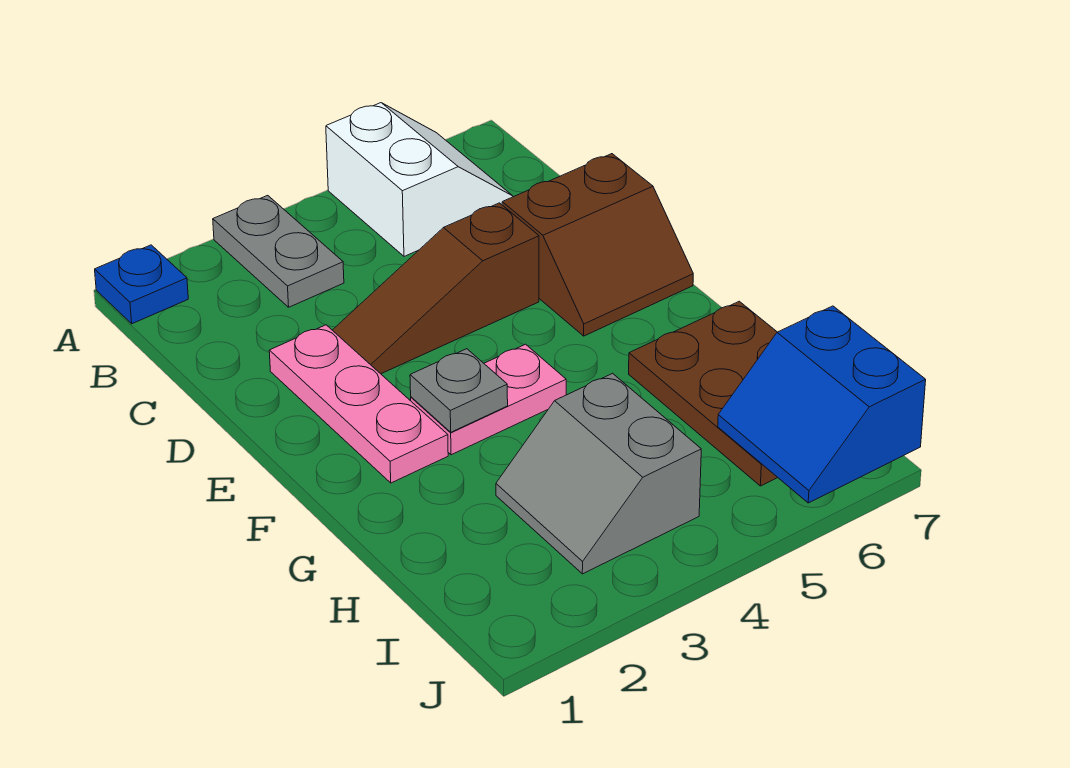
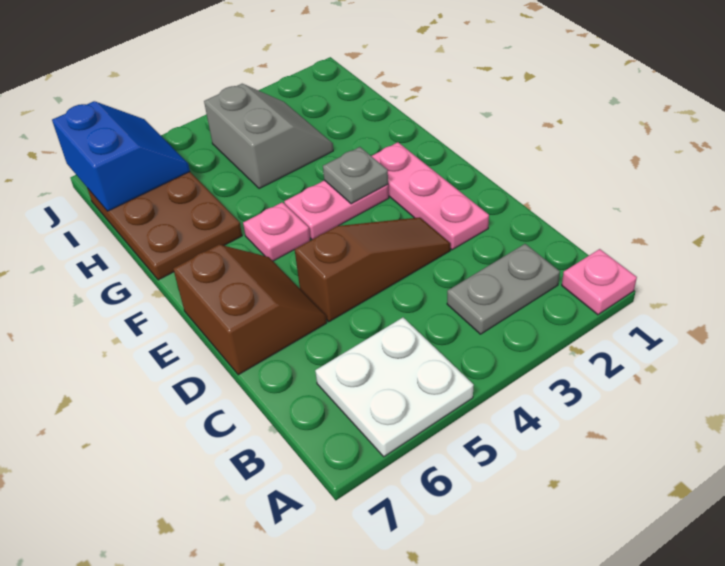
blue plate A1 level 1 -> pink plate A1 level 1
grey plate A3:B3 level 1 -> grey plate B2:B3 level 1
white slope A5:B6 level 1 top 5 -> white plate A5:B6 level 1
brown slope D6:E7 level 1 top D -> brown slope D6:E7 level 1 top 7
none -> pink plate F5 level 1

